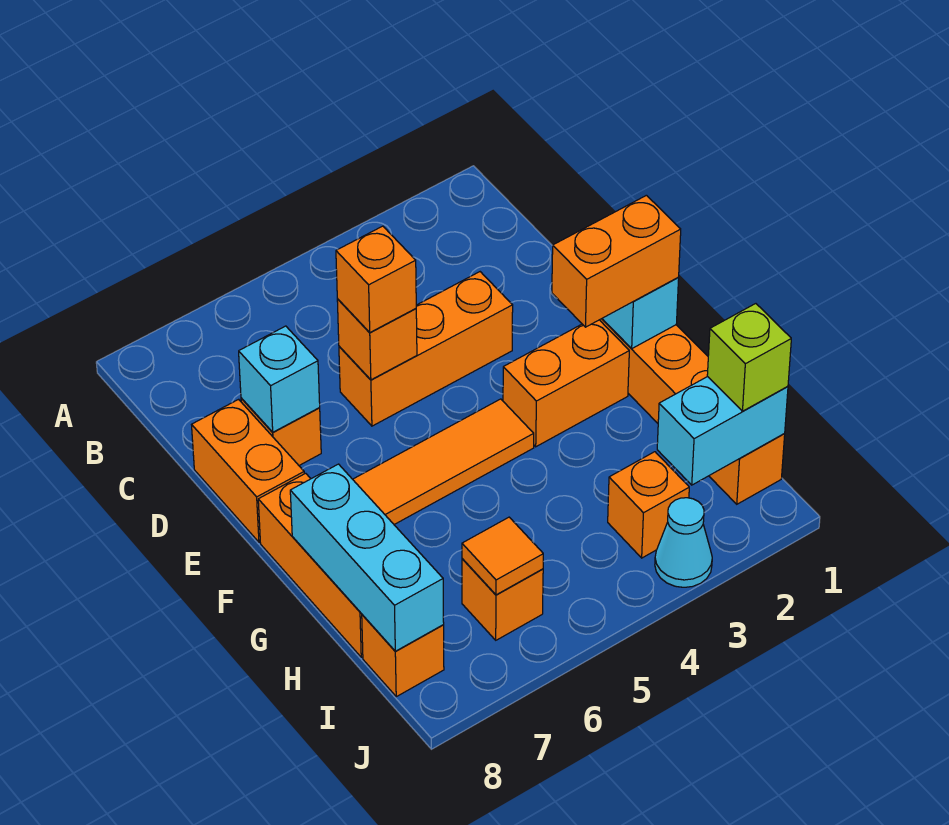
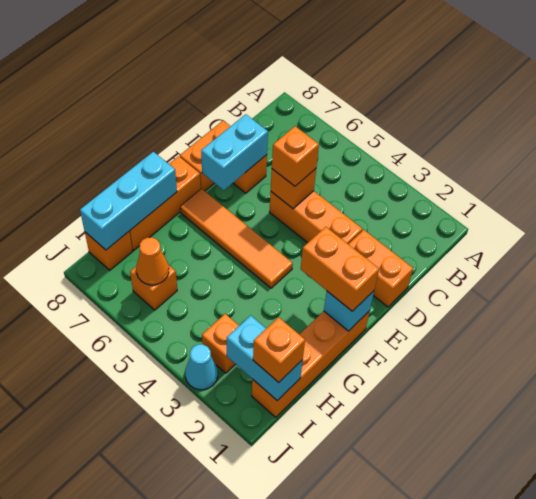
cyan brick D7 level 2 -> cyan brick D7:E7 level 2
orange brick F2:F3 level 1 -> orange brick D1:D2 level 1
lime brick I1 level 3 -> orange brick I1 level 3
orange tile I6 level 2 -> orange cone I6 level 2

